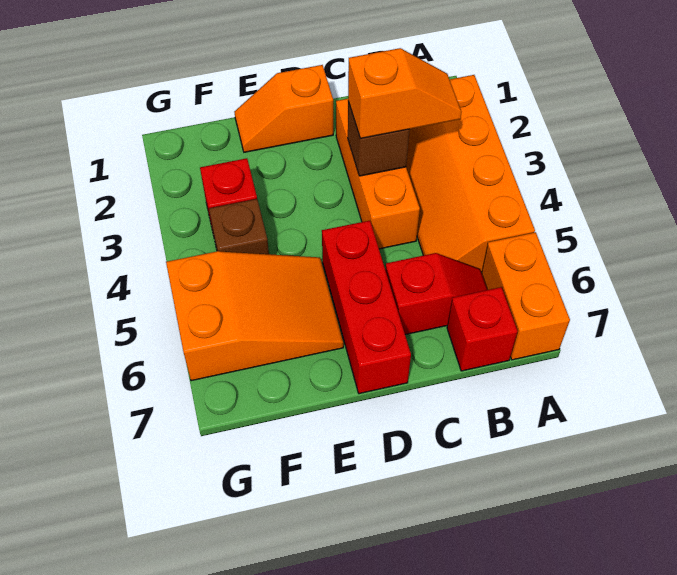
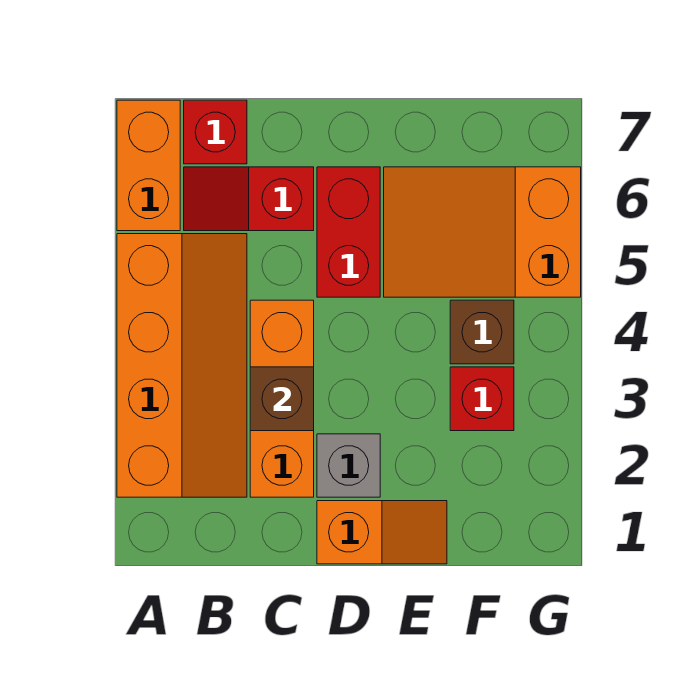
orange slope B3:C3 level 3 top C -> none
none -> grey brick D2 level 1
red brick D5:D7 level 1 -> red brick D5:D6 level 1

